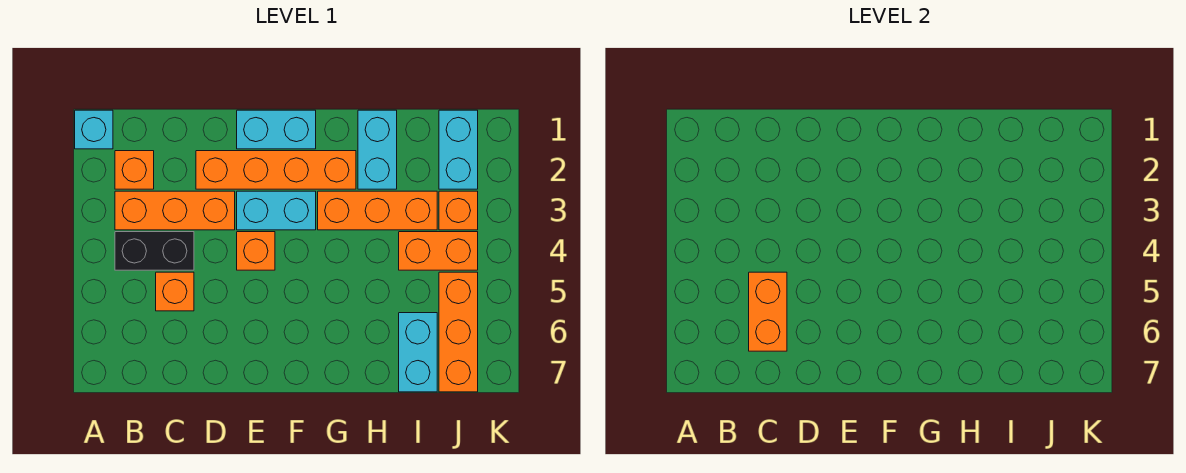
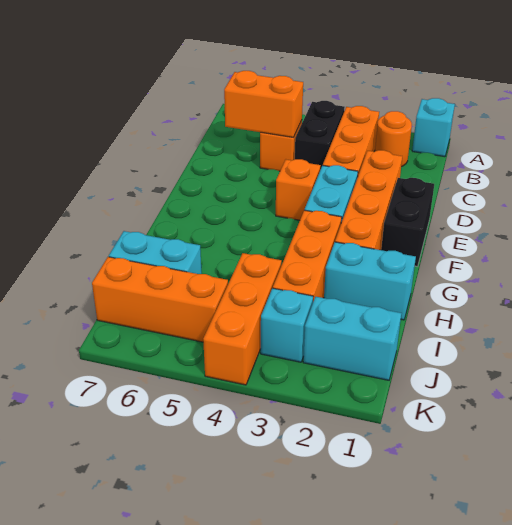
orange brick B2 level 1 -> orange round brick B2 level 1
cyan brick E1:F1 level 1 -> black brick E1:F1 level 1
orange brick I4:J4 level 1 -> orange brick I4:K4 level 1
orange brick J3 level 1 -> cyan brick J3 level 1

